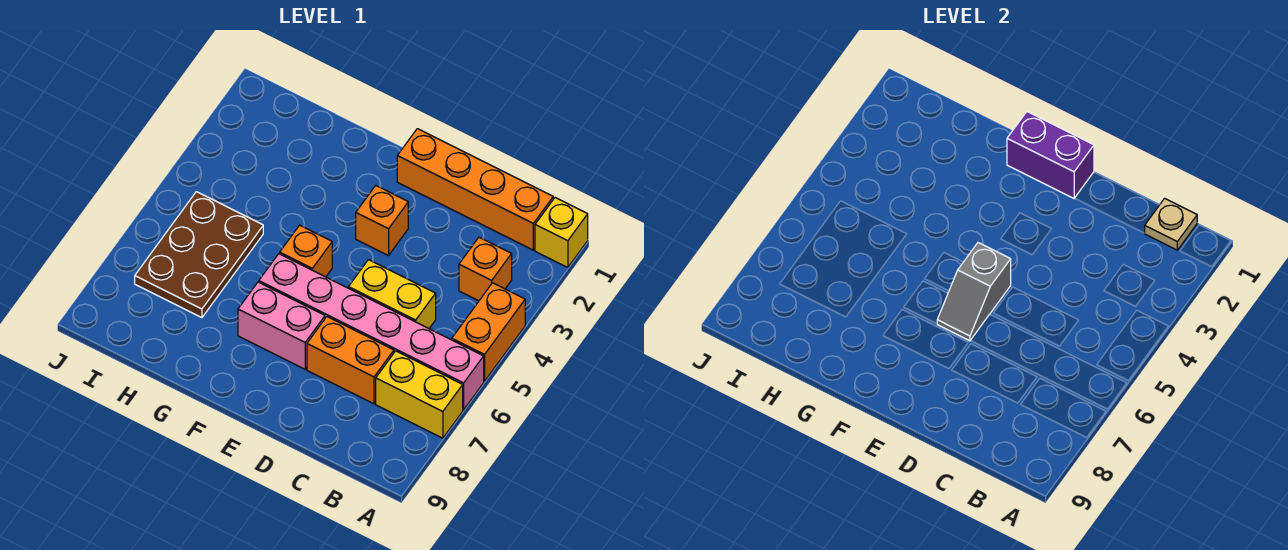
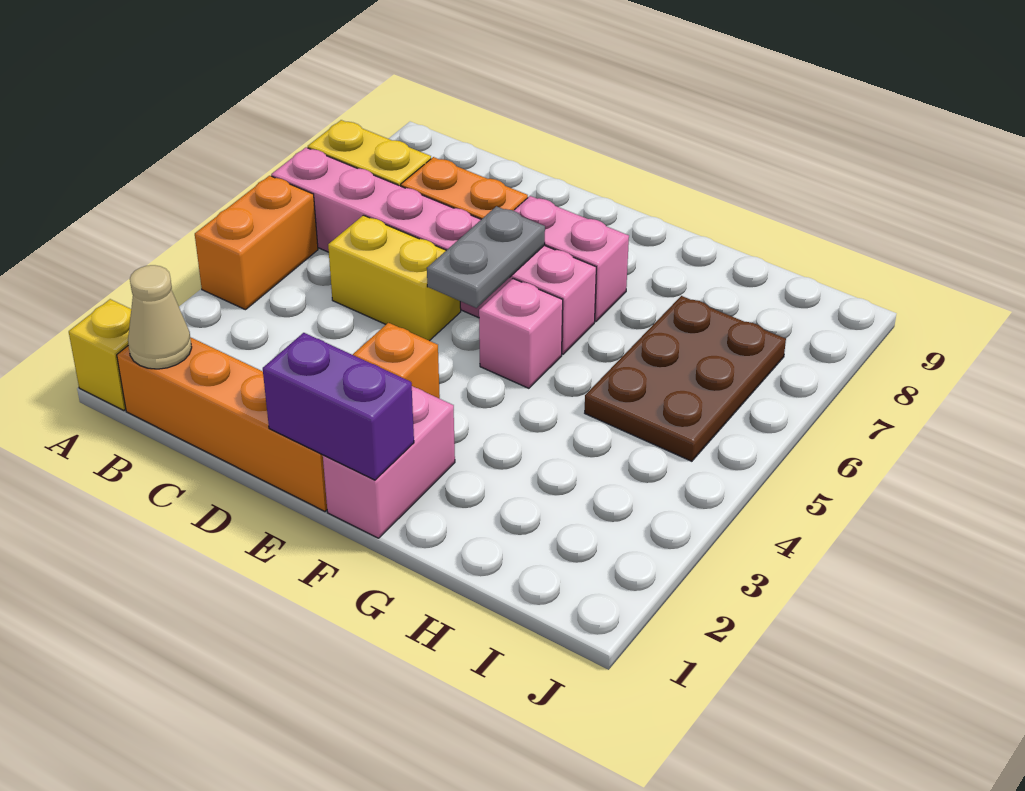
tan plate B1 level 2 -> tan cone B1 level 2
orange brick B3 level 1 -> none
grey slope E5:E6 level 2 top 5 -> grey plate E5:E6 level 2
none -> pink brick F1:F2 level 1
orange brick F5 level 1 -> pink brick F5 level 1

